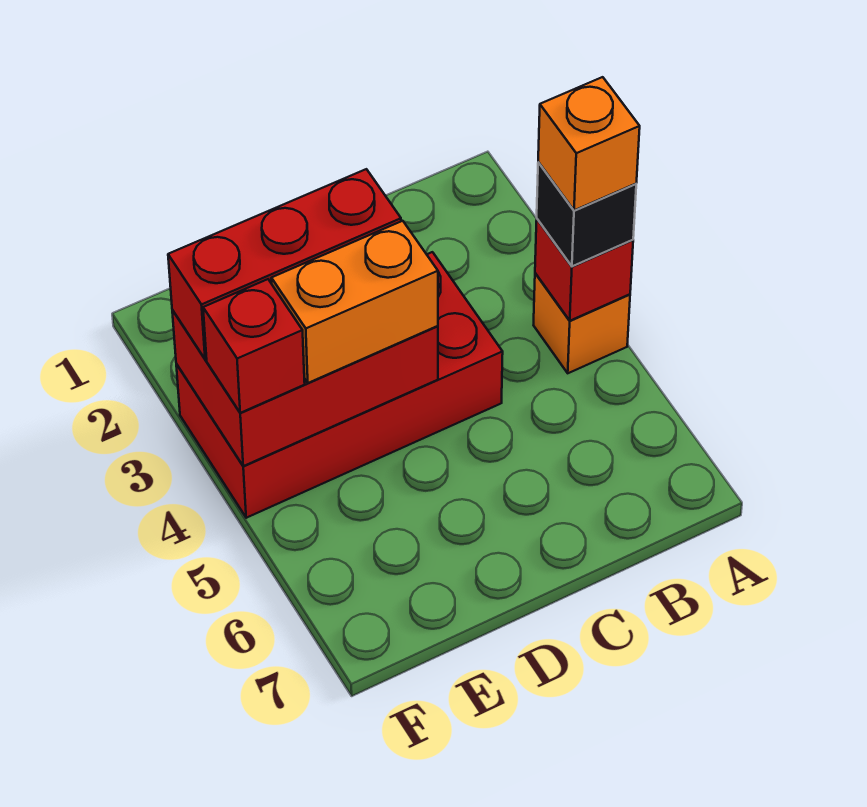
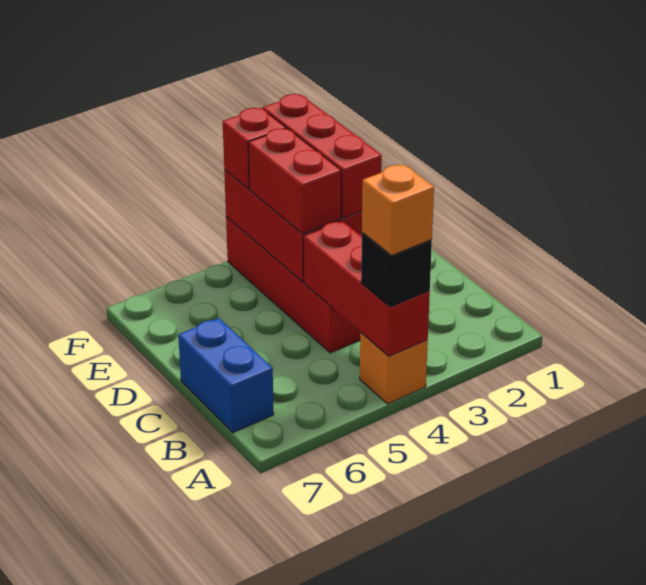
red brick A4 level 2 -> red brick A4:C4 level 2
none -> blue brick B7:C7 level 1
orange brick D4:E4 level 3 -> red brick D4:E4 level 3

